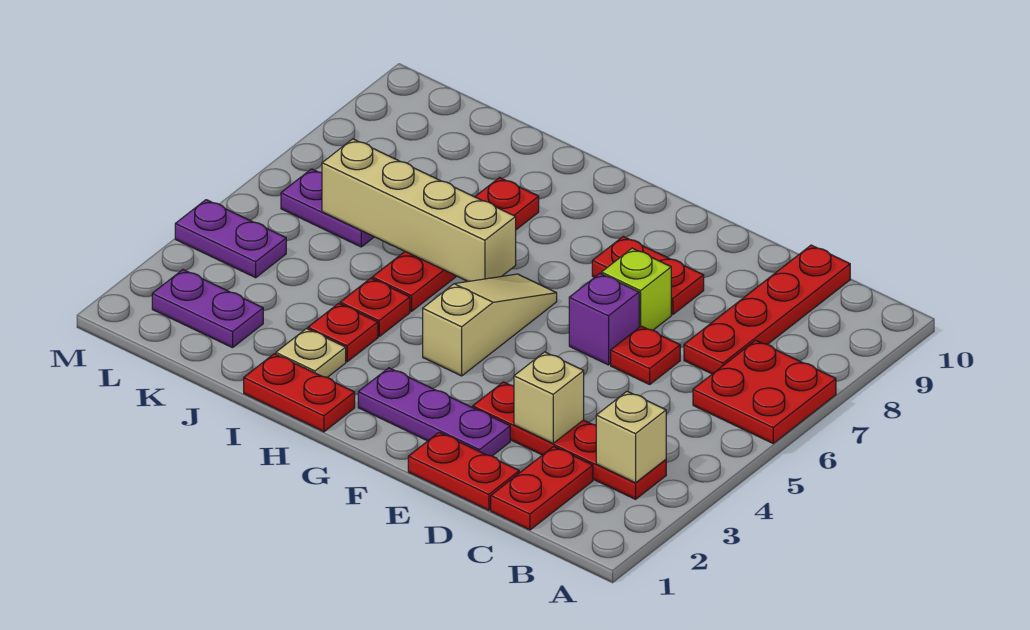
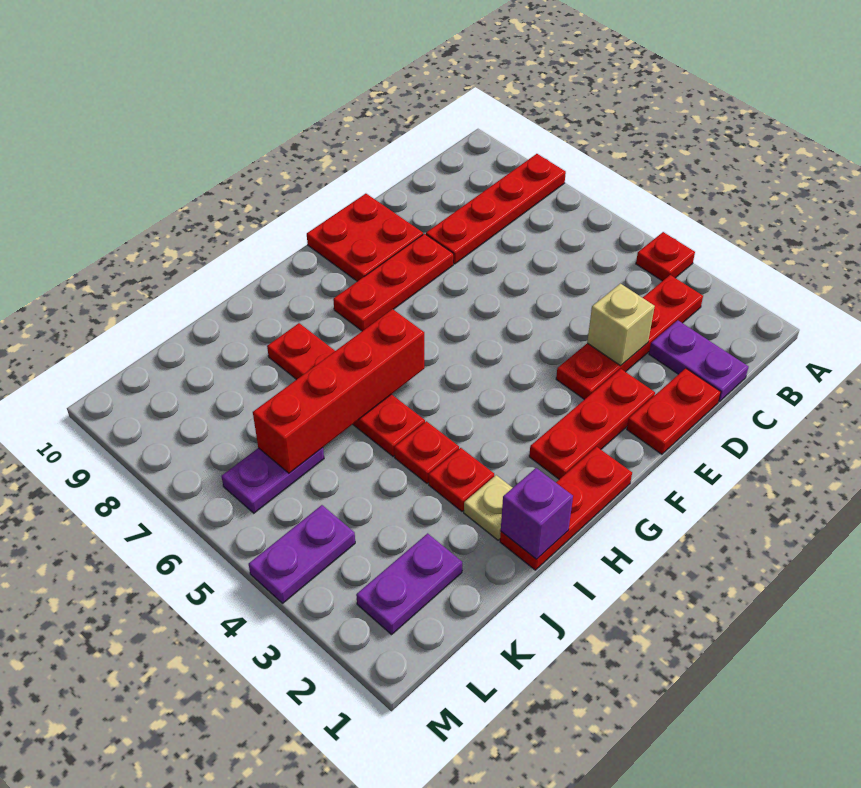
red plate A6:B7 level 1 -> red plate E9:F10 level 1
tan brick B3 level 2 -> none
red plate C1:C2 level 1 -> purple plate C1:C2 level 1
red plate C7:C10 level 1 -> red plate A8:D8 level 1
red plate D6 level 1 -> red plate A4 level 1
purple plate E2:G2 level 1 -> red plate E2:G2 level 1
purple brick E6 level 1 -> purple brick I1 level 2
lime brick E7 level 1 -> none
red plate E8:F8 level 1 -> red plate E8:G8 level 1
tan slope G4:G6 level 1 top 4 -> none
red plate H1:I1 level 1 -> red plate G1:I1 level 1
tan brick H6:K6 level 2 -> red brick H6:K6 level 2

